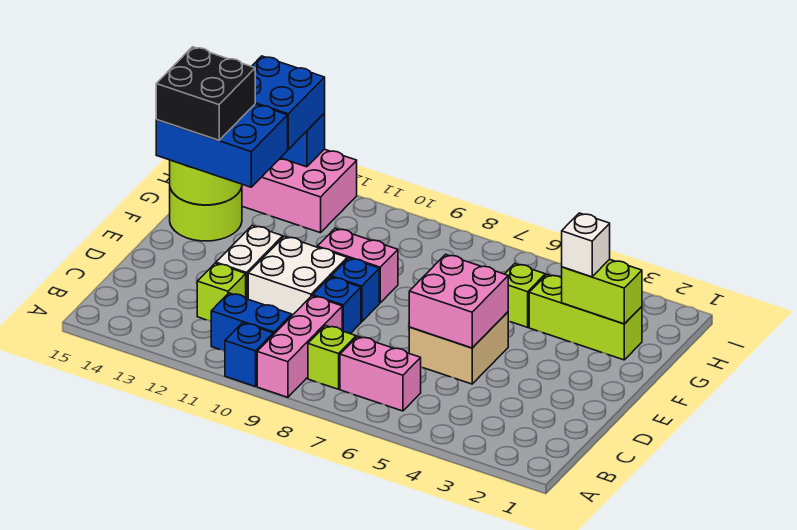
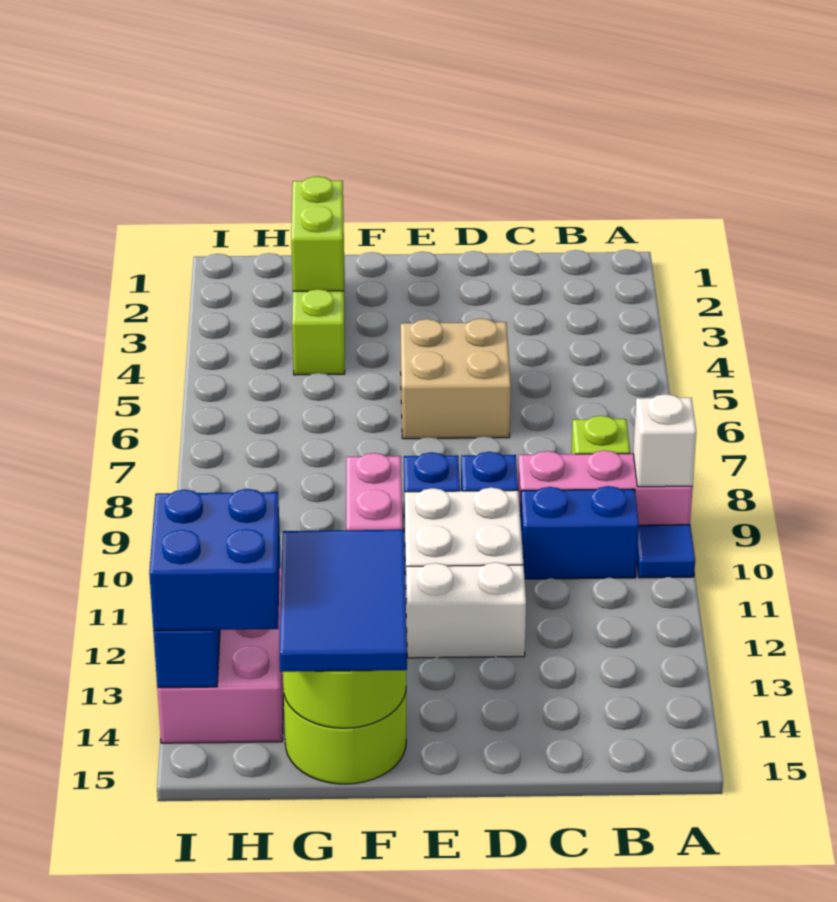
blue brick A10 level 1 -> blue tile A10 level 1
pink brick B6:B7 level 1 -> none
blue brick B10:B11 level 1 -> blue brick B10:C10 level 1
lime brick C12 level 1 -> none
pink brick D5:E6 level 2 -> none
blue brick F13:G15 level 3 -> blue tile F13:G15 level 3
black brick F14:G15 level 4 -> none
white brick G3 level 3 -> white brick A9 level 2
lime brick G5 level 1 -> none

